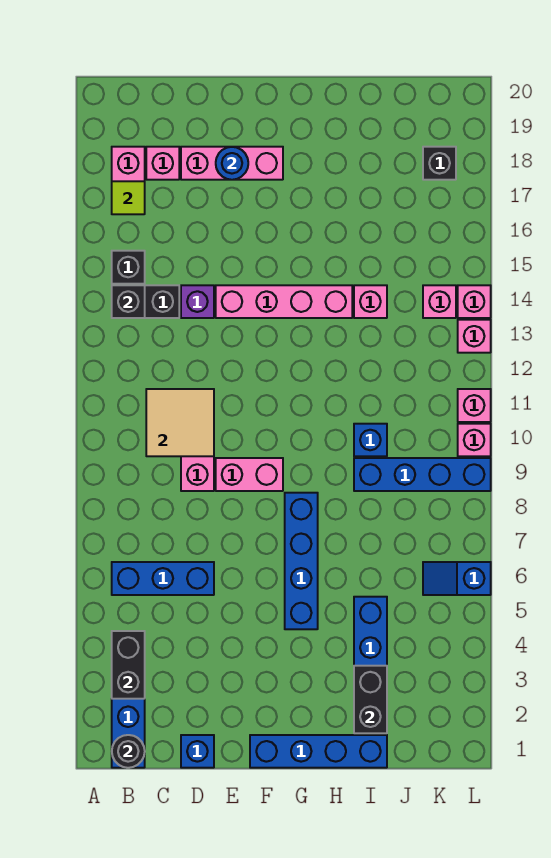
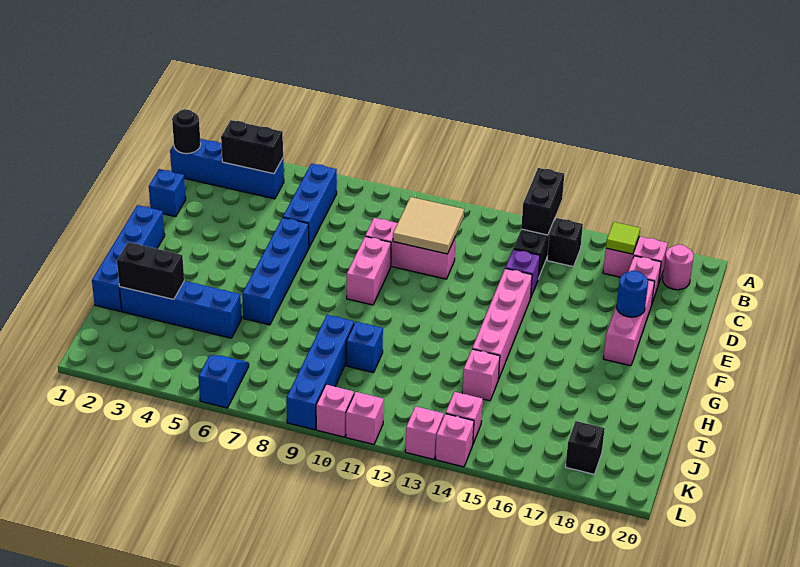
black brick B14 level 2 -> black brick A14:B14 level 2
none -> pink round brick B19 level 1
blue brick G5:G8 level 1 -> blue brick E6:H6 level 1

